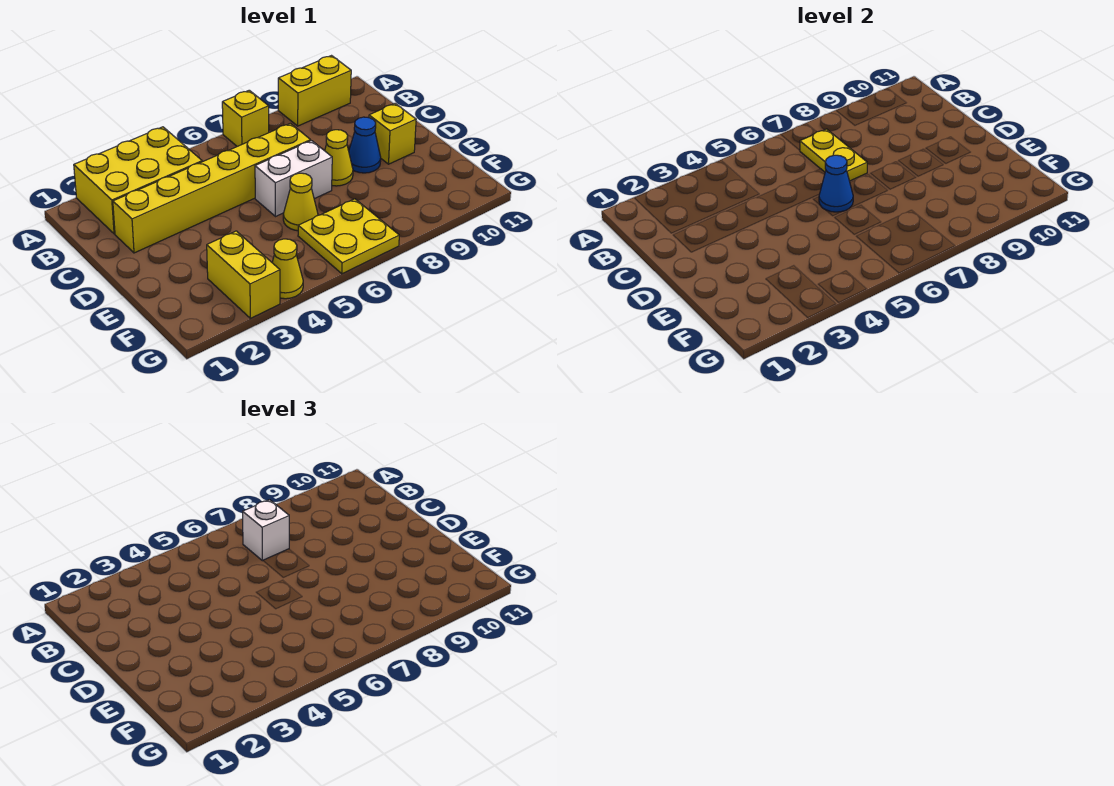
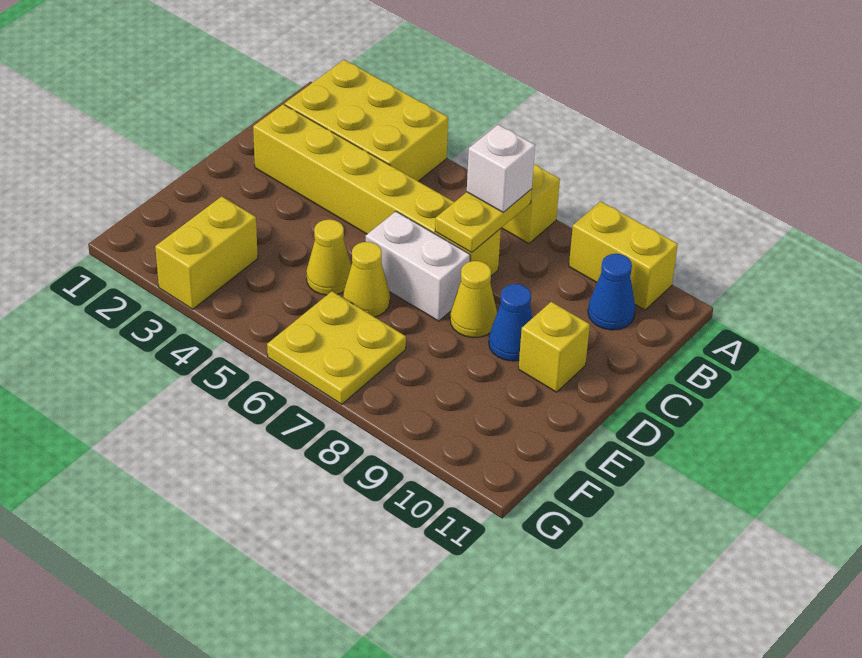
blue cone D6 level 2 -> blue cone B10 level 1
yellow cone G4 level 1 -> yellow cone E5 level 1

